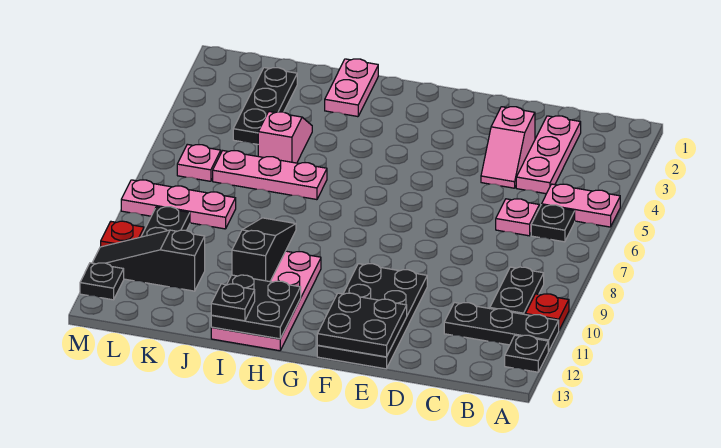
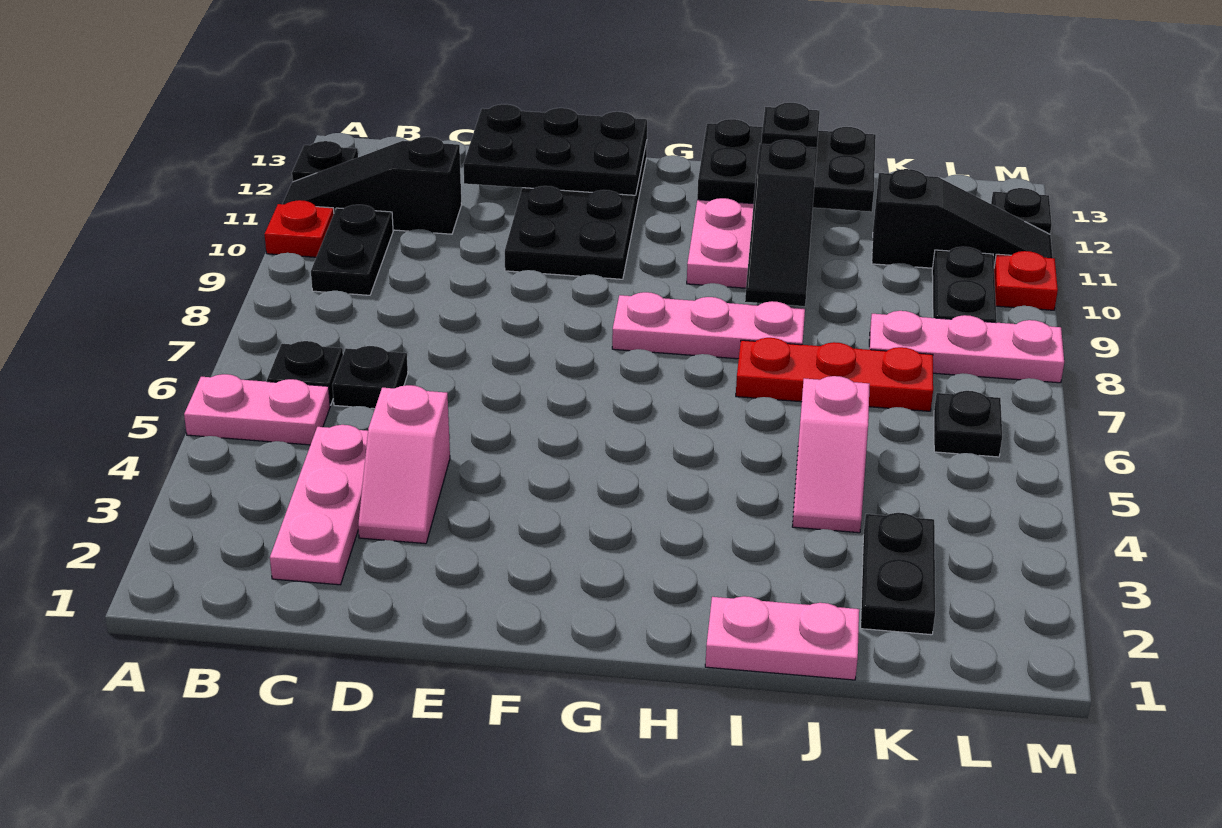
black plate A11:C11 level 1 -> black slope A11:C11 level 1 top C
pink plate C6 level 1 -> black plate C6 level 1
pink slope D3:D4 level 1 top 3 -> pink slope D3:D4 level 1 top 4
black plate E12:F13 level 2 -> black plate D12:F13 level 2
black plate H12:I13 level 2 -> black plate H12:J13 level 2
pink plate I1:I2 level 1 -> pink plate I1:J1 level 1
pink plate I6:K6 level 1 -> pink plate G8:I8 level 1
none -> red plate I7:K7 level 1
black plate K2:K4 level 1 -> black plate K2:K3 level 1
pink plate L6 level 1 -> black plate L6 level 1

